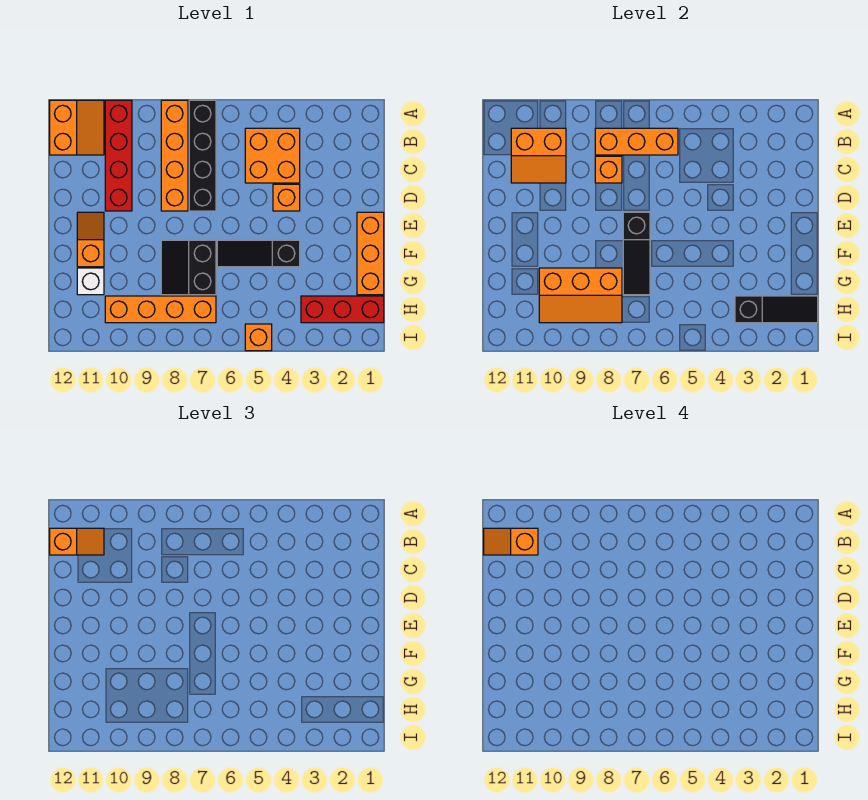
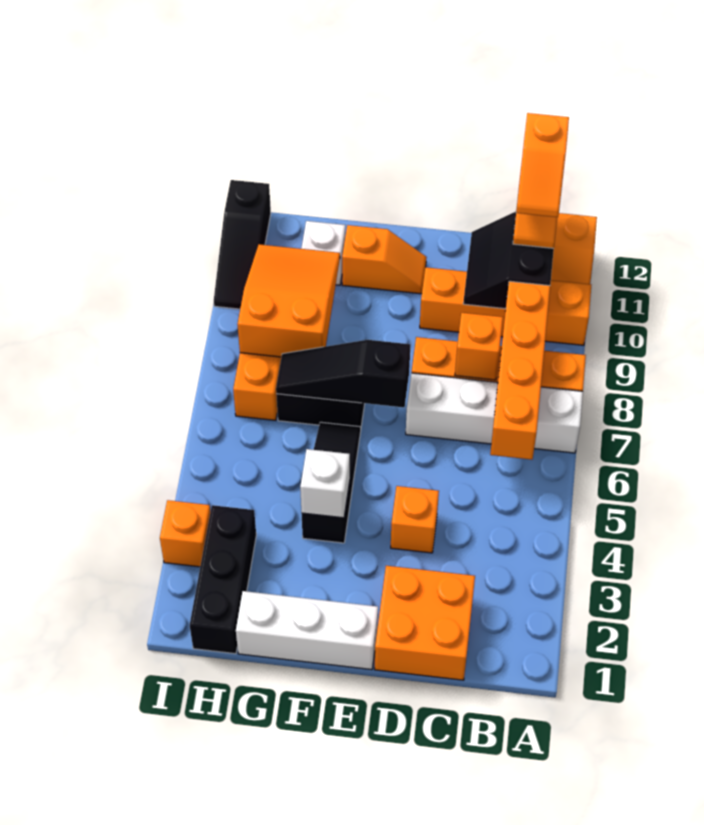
black brick A7:D7 level 1 -> white brick A7:D7 level 1
red brick A10:D10 level 1 -> orange brick A10:D10 level 1
orange brick B4:C5 level 1 -> orange brick C1:D2 level 1
orange brick B6:B8 level 2 -> orange brick B6:B9 level 2
orange slope B10:C11 level 2 top B -> black slope B10:C11 level 2 top B
orange slope B11:B12 level 4 top 11 -> orange slope B11:B12 level 4 top 12
orange brick E1:G1 level 1 -> white brick E1:G1 level 1
none -> white brick F4 level 2
orange slope G8:H10 level 2 top G -> orange slope G8:H10 level 2 top 8
red brick H1:H3 level 1 -> black brick H1:H3 level 1
black slope H1:H3 level 2 top 3 -> black slope I10:I12 level 1 top 12
orange brick I5 level 1 -> orange brick I3 level 1

